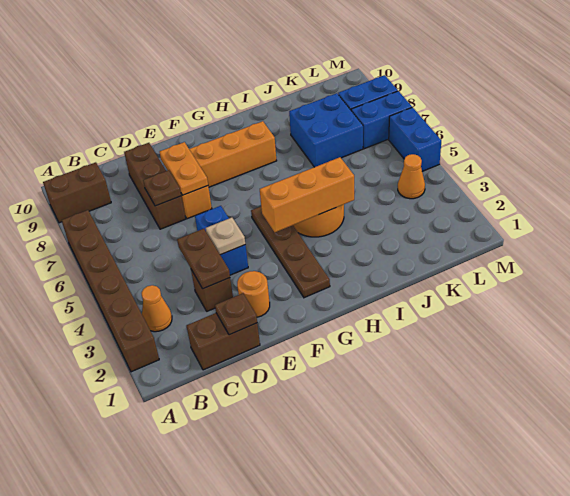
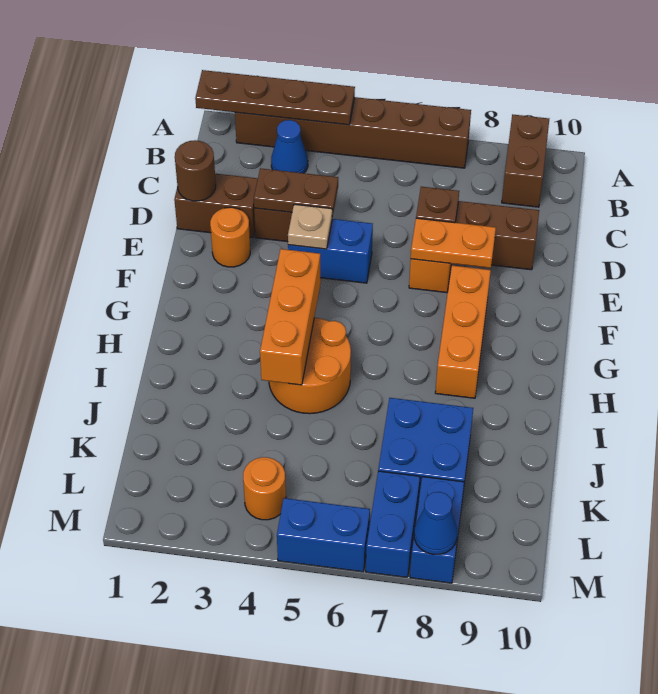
orange cone B3 level 1 -> blue cone B3 level 1
brown brick C1:D1 level 1 -> brown brick D1:D2 level 1
brown plate D1 level 2 -> brown round brick D1 level 2
brown plate G2:G5 level 1 -> brown plate A1:A4 level 2
orange cone L4 level 1 -> orange round brick L4 level 1
none -> blue cone M8 level 2

